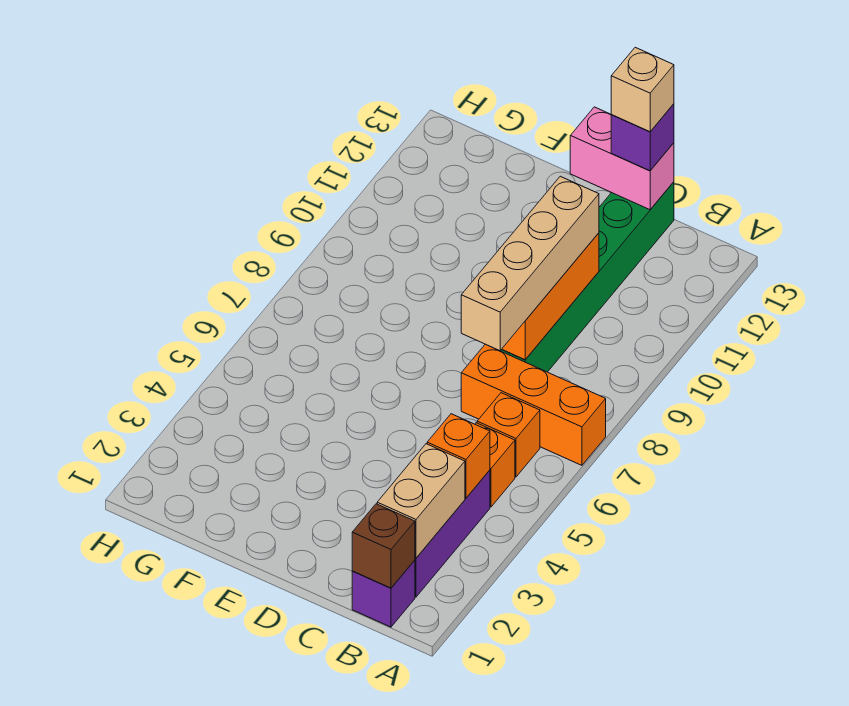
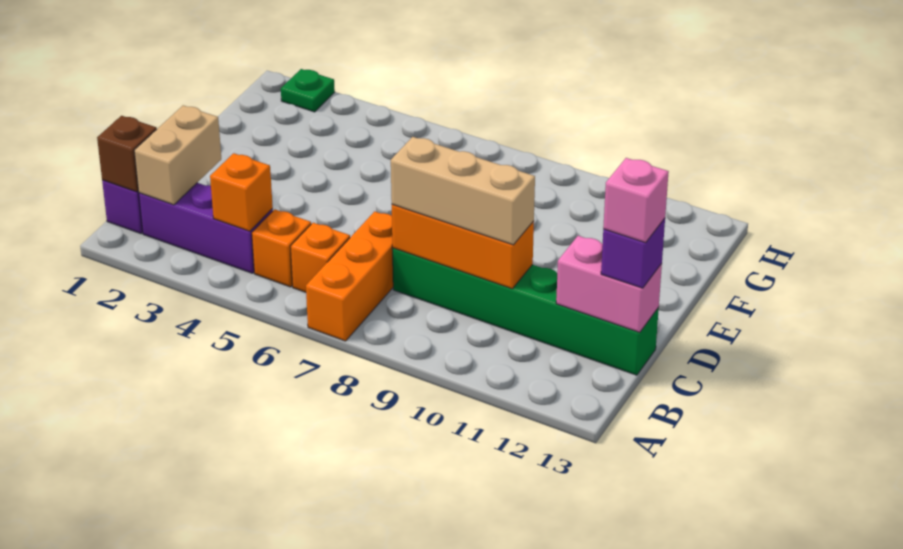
tan brick B2:B3 level 2 -> tan brick B2:C2 level 2
tan brick C7:C10 level 3 -> tan brick C8:C10 level 3
pink brick C13:D13 level 2 -> pink brick C12:C13 level 2
tan brick C13 level 4 -> pink brick C13 level 4
none -> green plate H2 level 1

